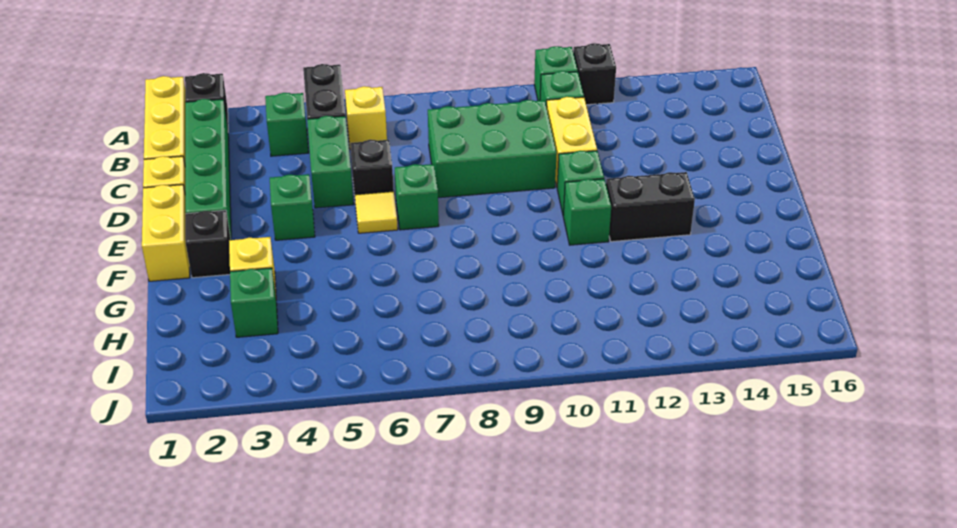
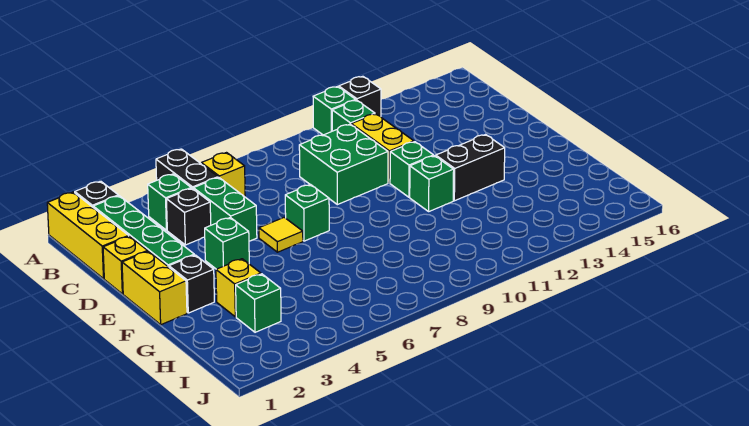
green brick C8:D10 level 1 -> green brick C9:D10 level 1
black brick D6 level 1 -> black brick C4 level 1

